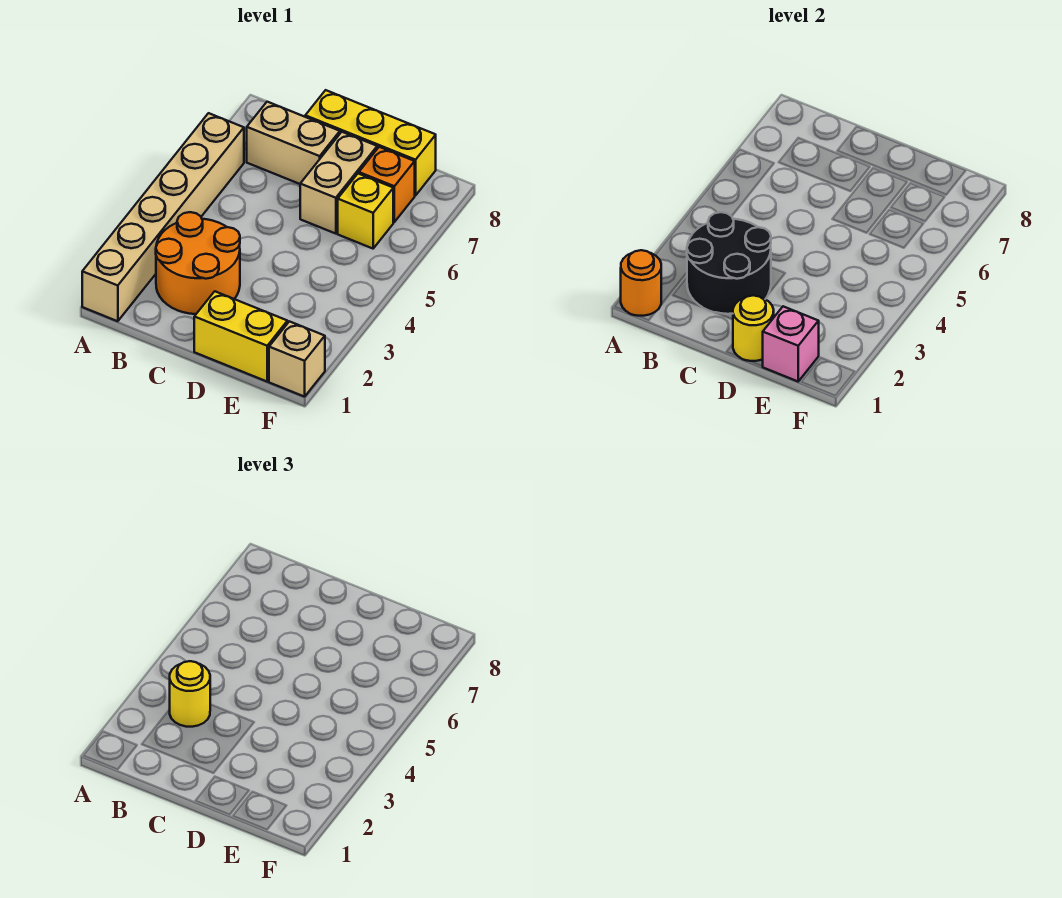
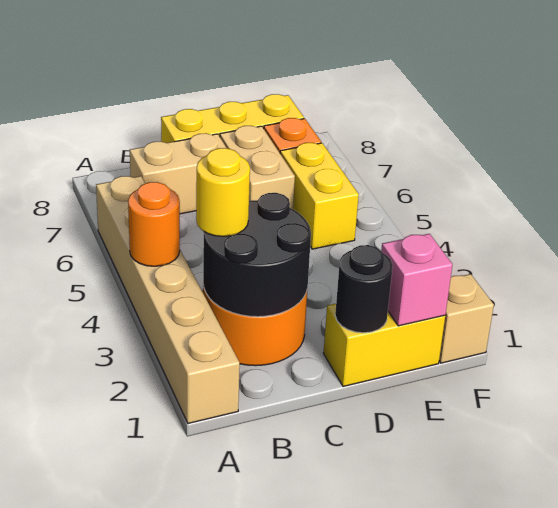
orange round brick A1 level 2 -> orange round brick A4 level 2
yellow round brick D1 level 2 -> black round brick D1 level 2
yellow brick E6 level 1 -> yellow brick E5:E6 level 1

